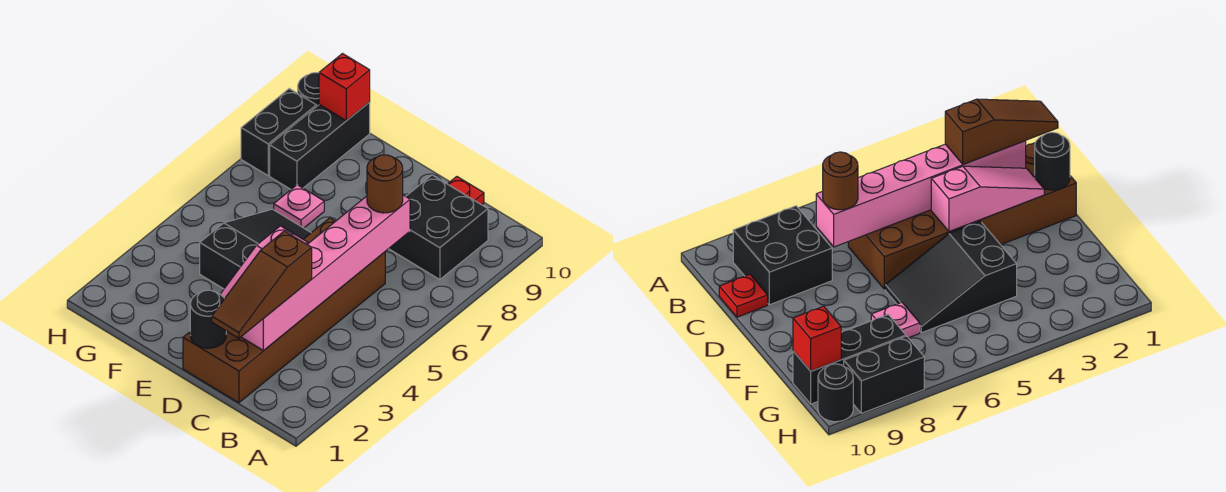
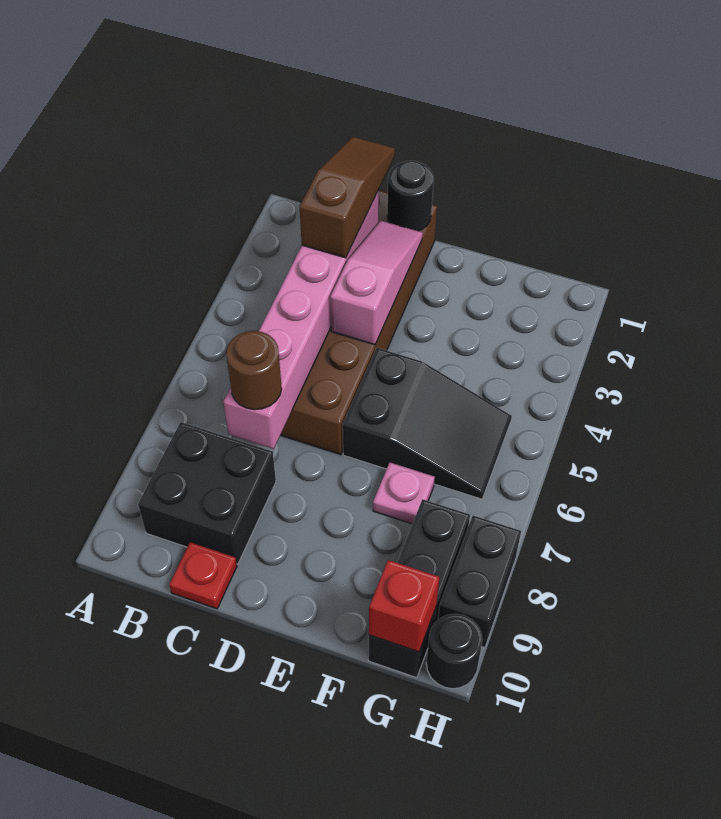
black slope E4:F6 level 1 top 4 -> black slope E5:G6 level 1 top E

